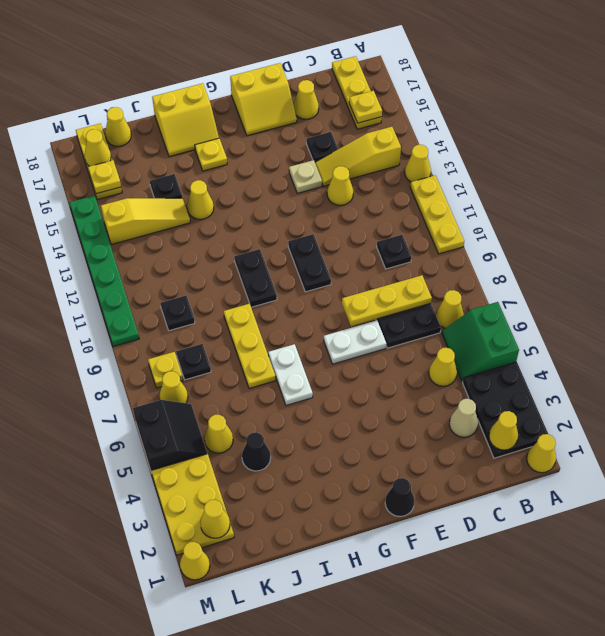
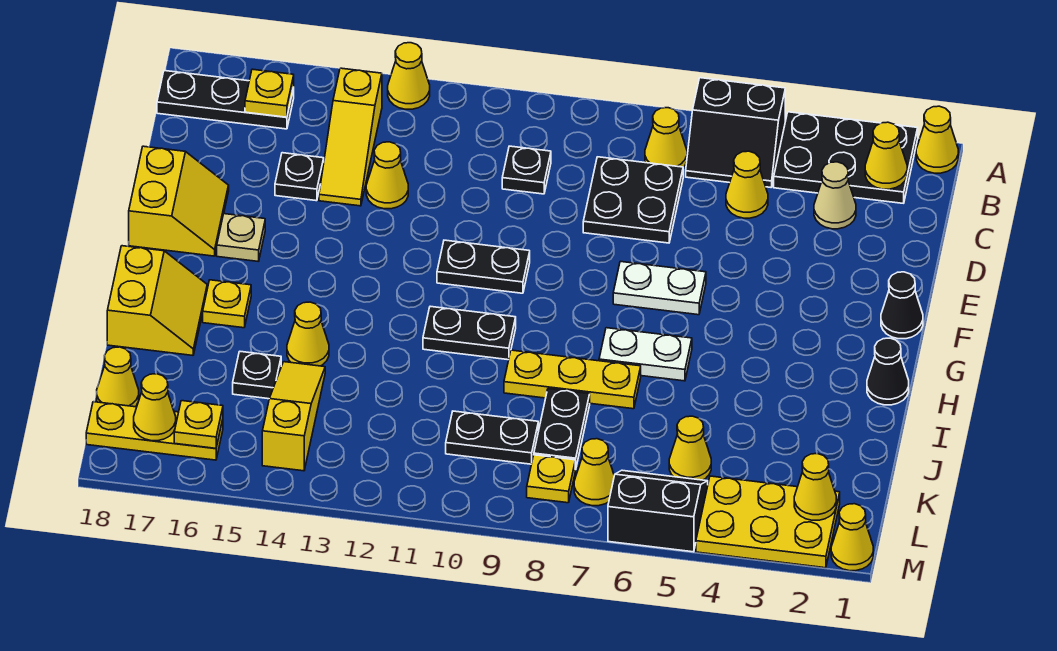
green slope A5:B6 level 1 top A -> black slope A5:B6 level 1 top A
yellow plate A10:A12 level 1 -> none
yellow plate B16:B18 level 1 -> black plate B16:B18 level 1
yellow plate C8:E8 level 2 -> none
yellow cone D17 level 1 -> none
white plate E7:F7 level 1 -> white plate F6:F7 level 1
tan plate E14 level 1 -> tan plate F16 level 1
black cone J4 level 1 -> black cone H1 level 1
black plate K8 level 1 -> black plate J8:K8 level 1
black plate K10 level 1 -> black plate K9:K10 level 1
green plate M10:M15 level 1 -> none

